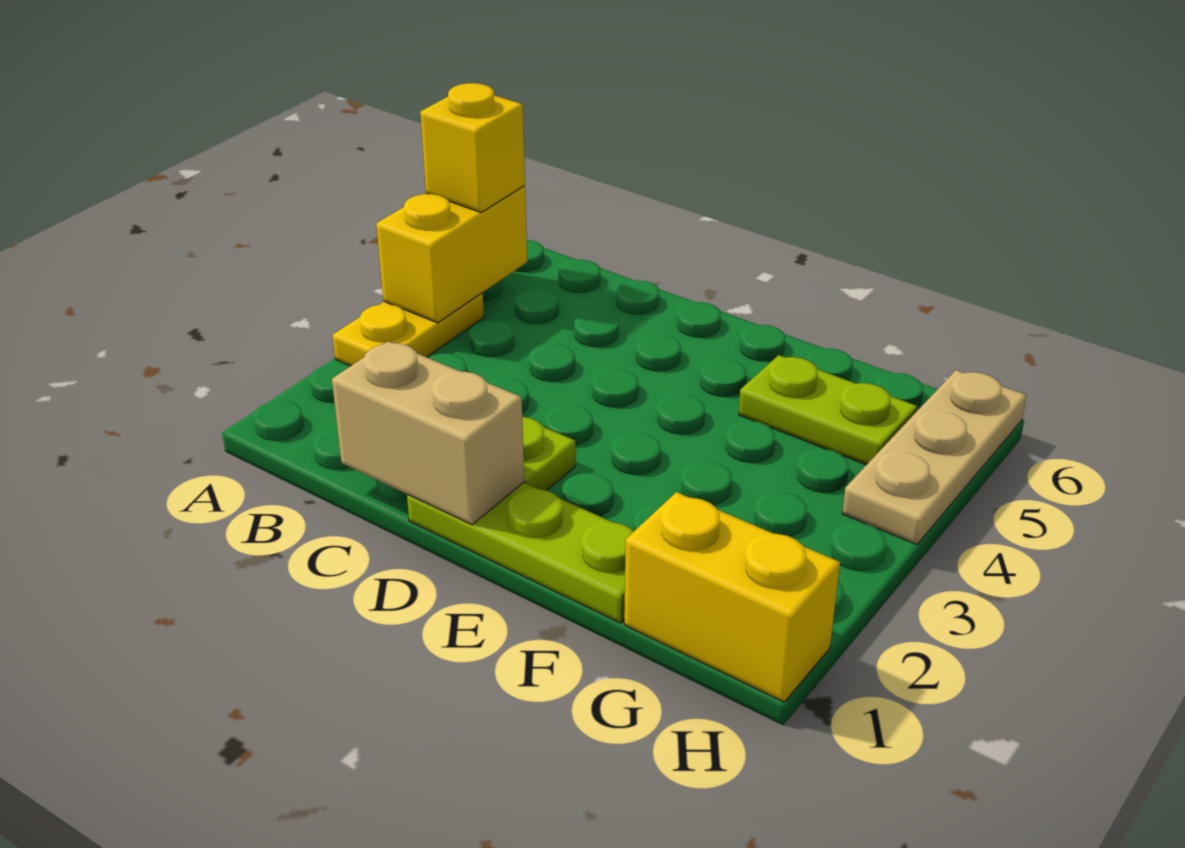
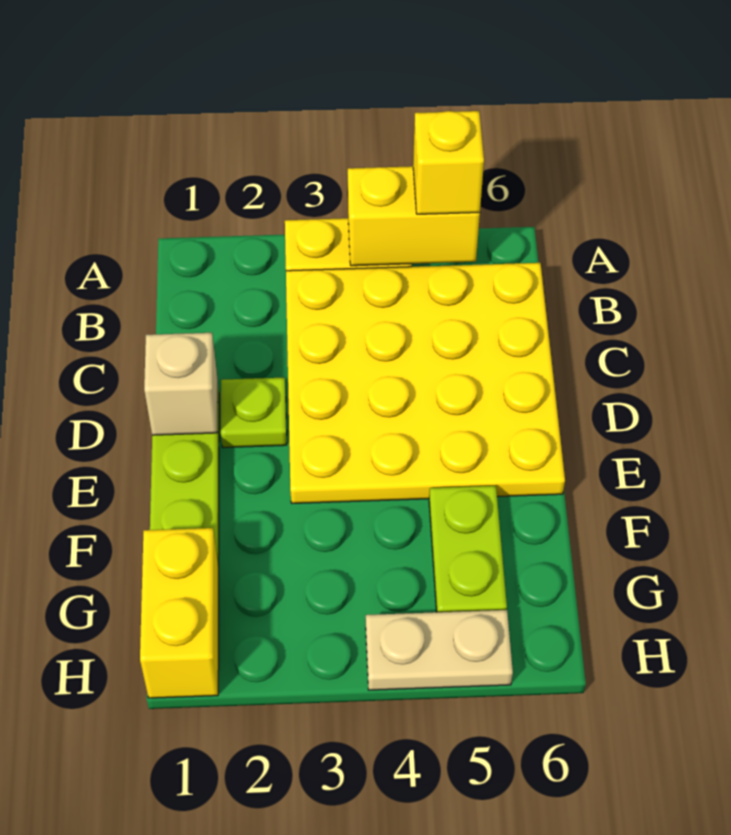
none -> yellow plate B3:E6 level 1
tan brick C1:D1 level 2 -> tan brick D1 level 2
tan plate H4:H6 level 1 -> tan plate H4:H5 level 1

